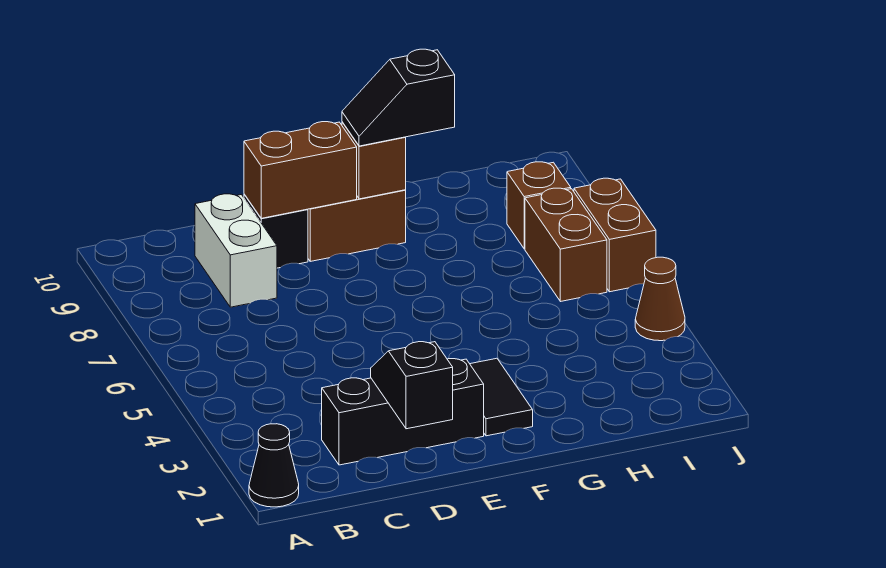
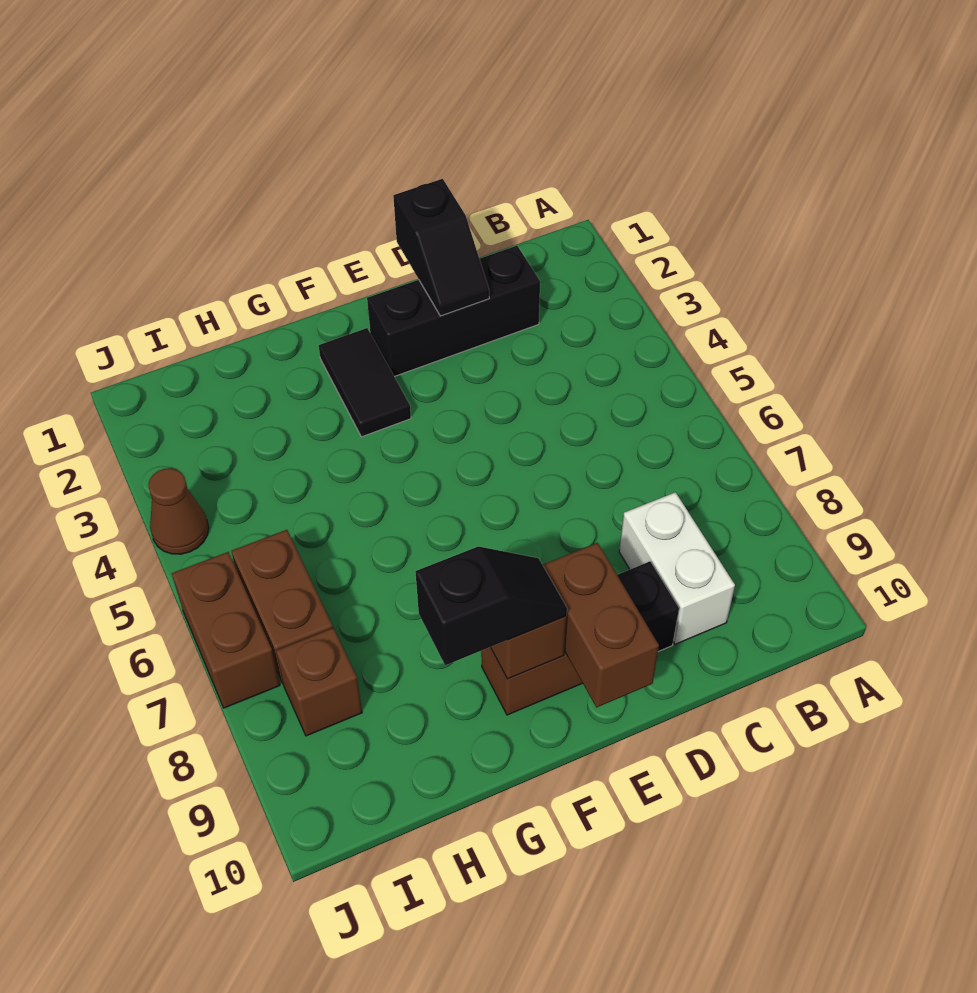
black cone A1 level 1 -> none
brown brick D9:E9 level 2 -> brown brick E9:E10 level 2

